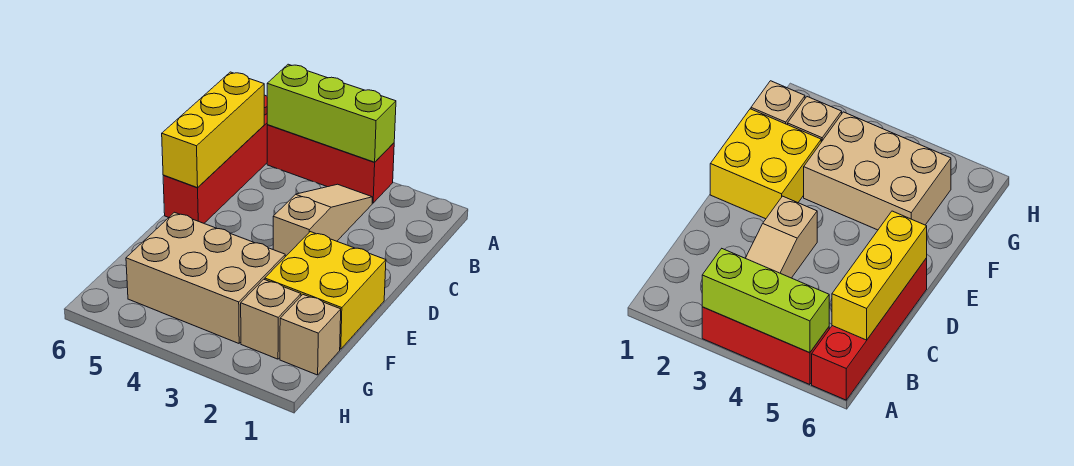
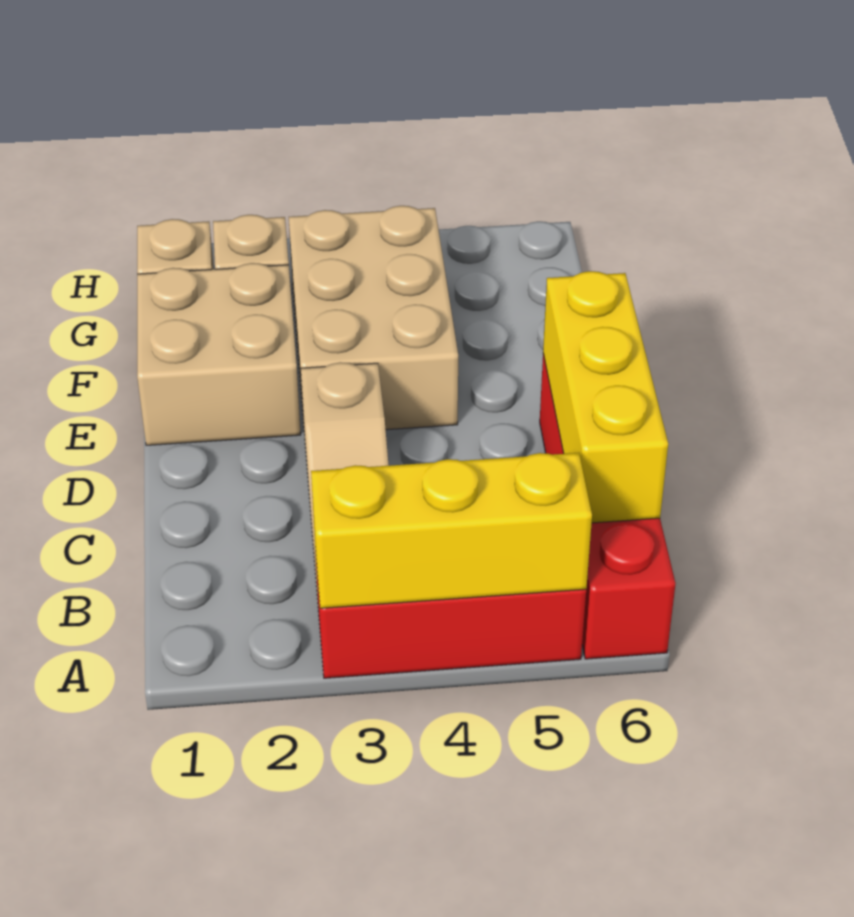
lime brick A3:A5 level 2 -> yellow brick A3:A5 level 2
yellow brick E1:F2 level 1 -> tan brick E1:F2 level 1
tan brick F3:G5 level 1 -> tan brick E3:G4 level 1

